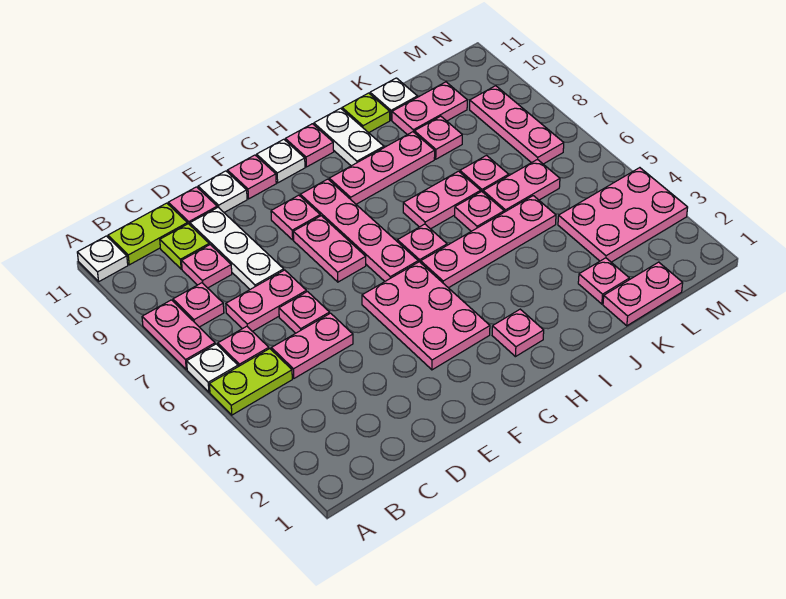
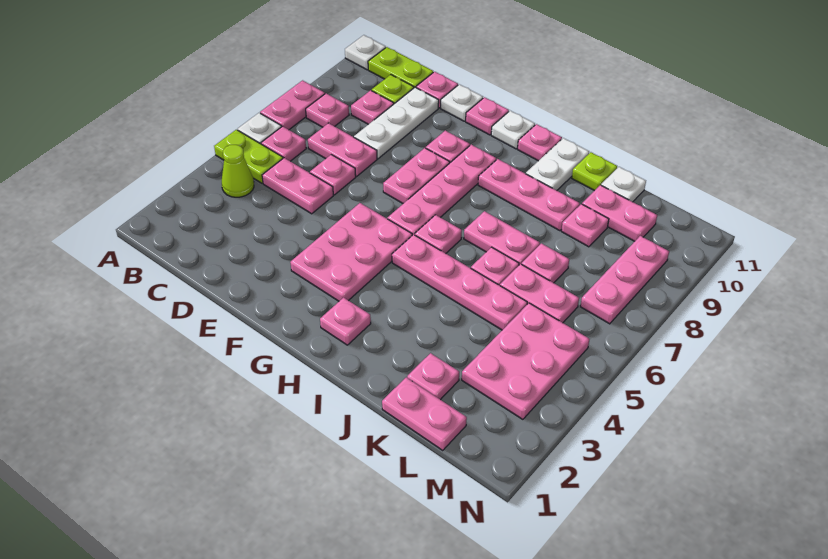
none -> lime cone B4 level 1
pink plate L3:N4 level 1 -> pink plate L3:M5 level 1

